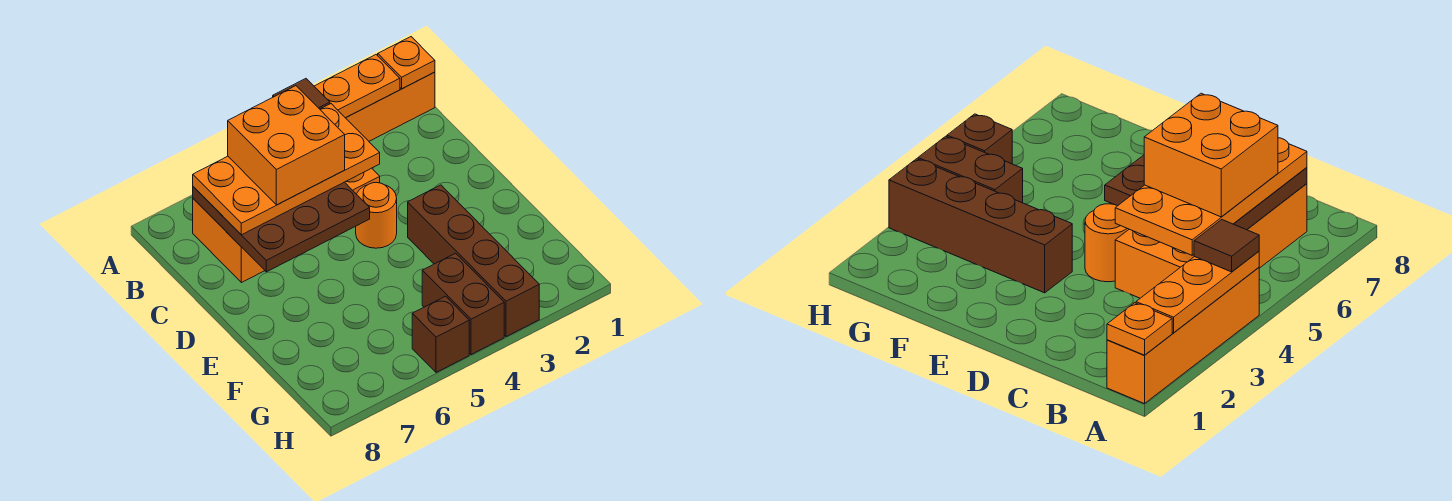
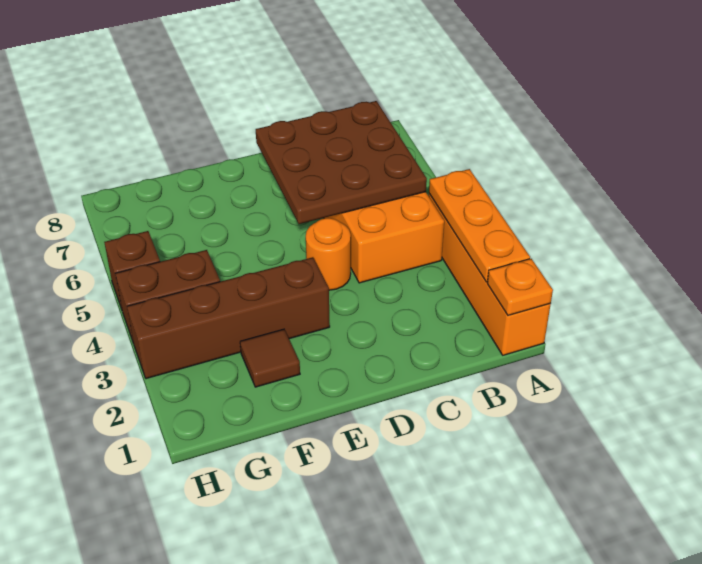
brown tile A4 level 3 -> brown tile F2 level 1
orange plate B4:C7 level 3 -> none
orange brick B5:C6 level 4 -> none

